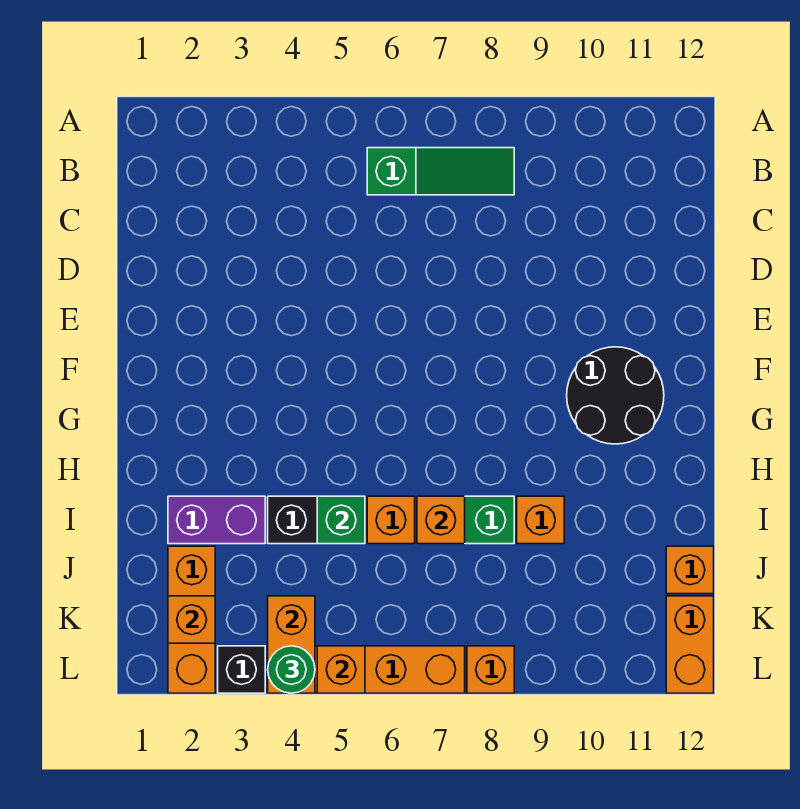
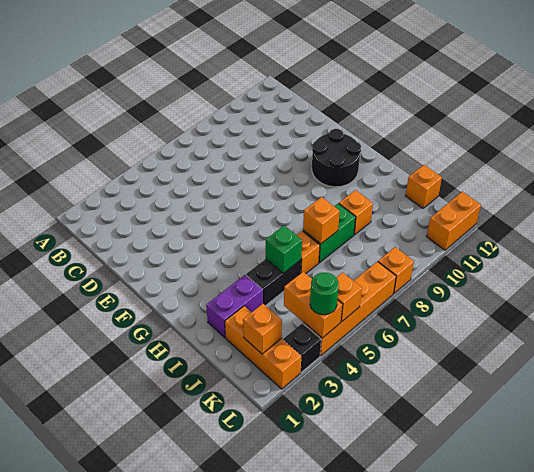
green slope B6:B8 level 1 top 6 -> none
orange brick K12:L12 level 1 -> orange brick L11:L12 level 1

